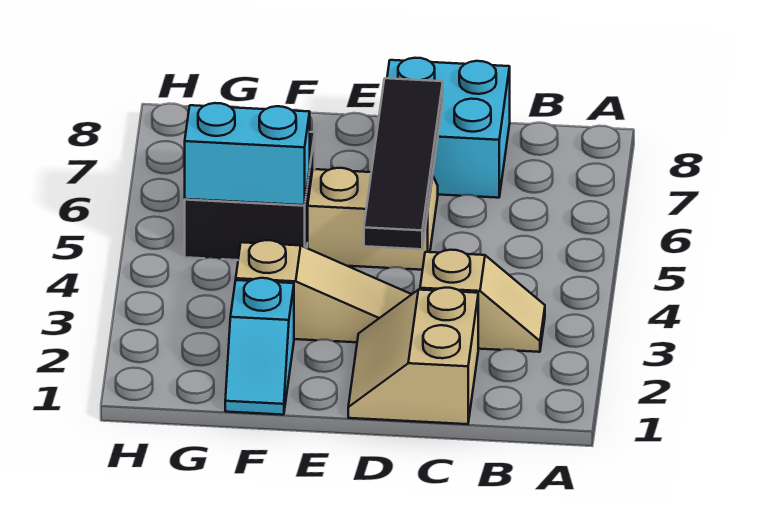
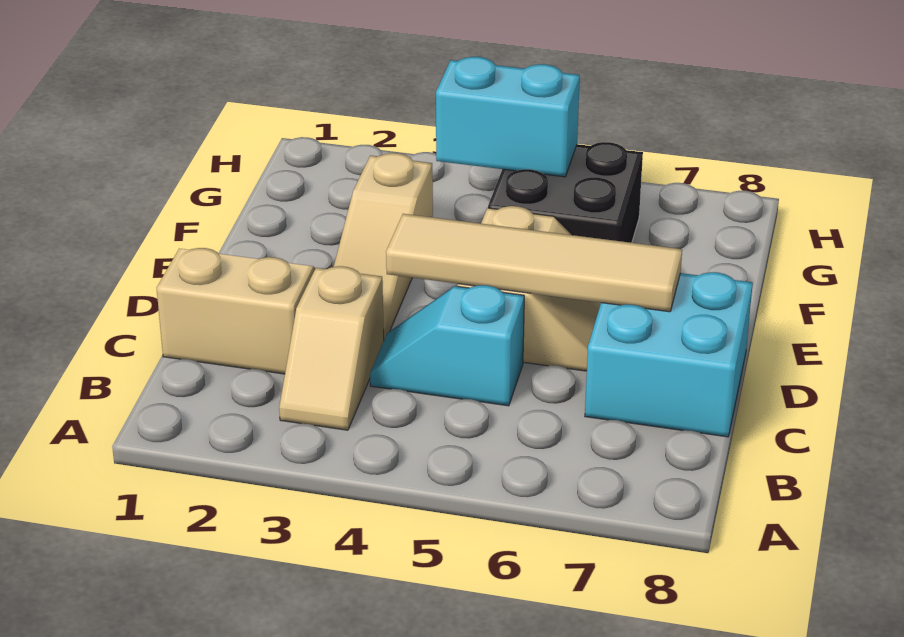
black tile D4:D7 level 2 -> tan tile D4:D7 level 2
cyan slope F1:F2 level 1 top 2 -> cyan slope C4:C5 level 1 top 5
cyan brick F5:G5 level 2 -> cyan brick G4:G5 level 2

